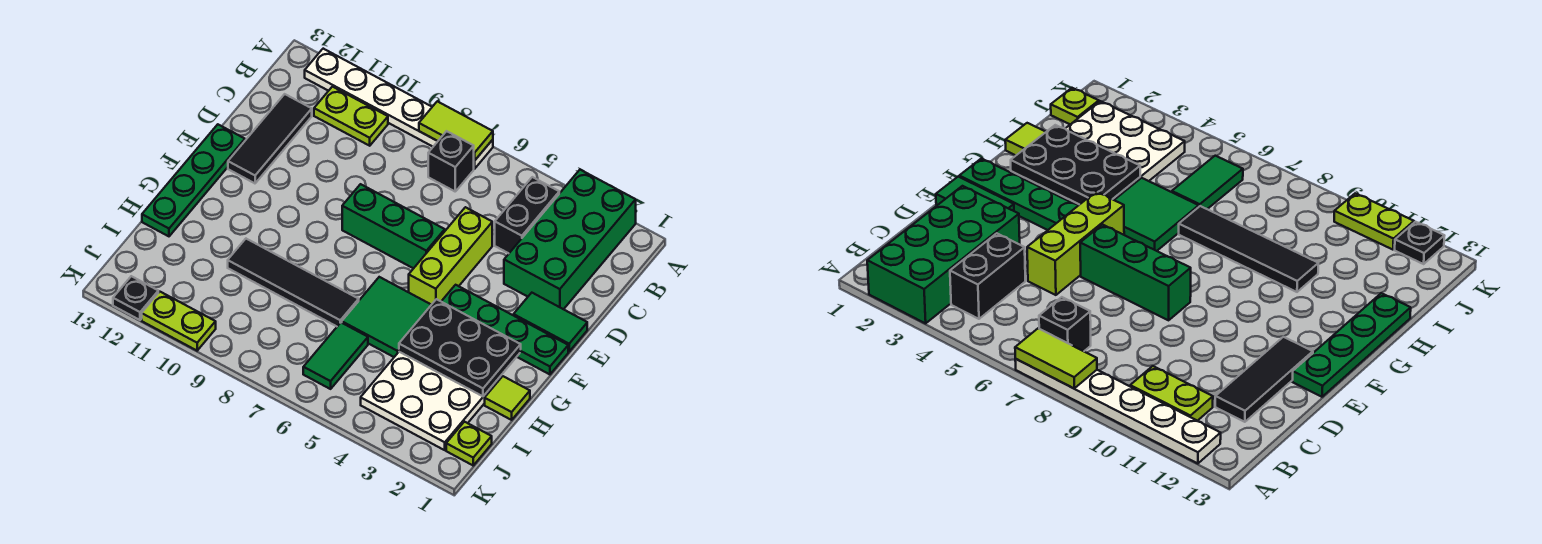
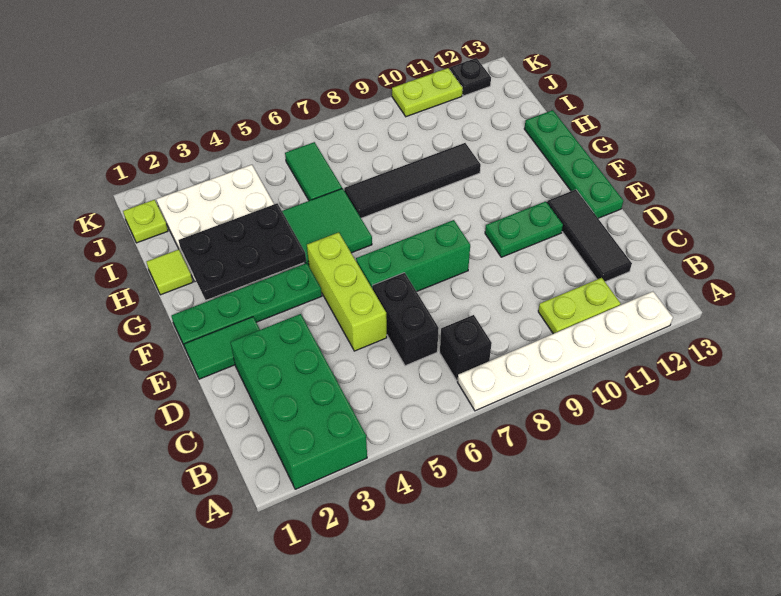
lime tile A7:A8 level 2 -> none
black brick B4:C4 level 1 -> black brick C6:D6 level 1
none -> green plate E10:E11 level 1

